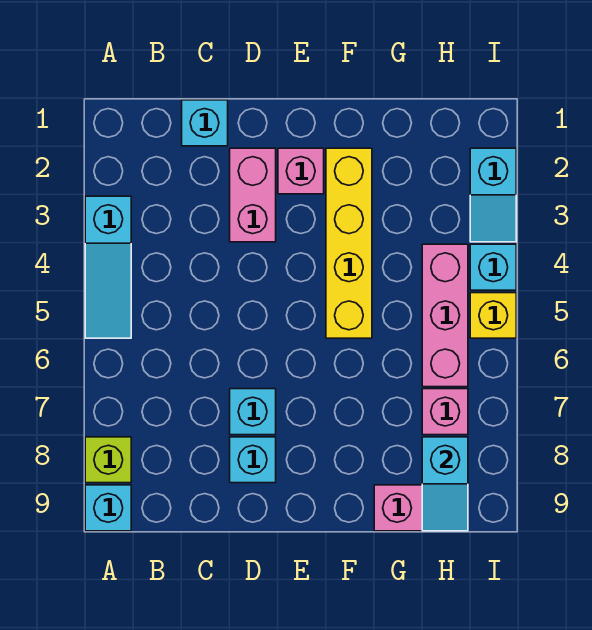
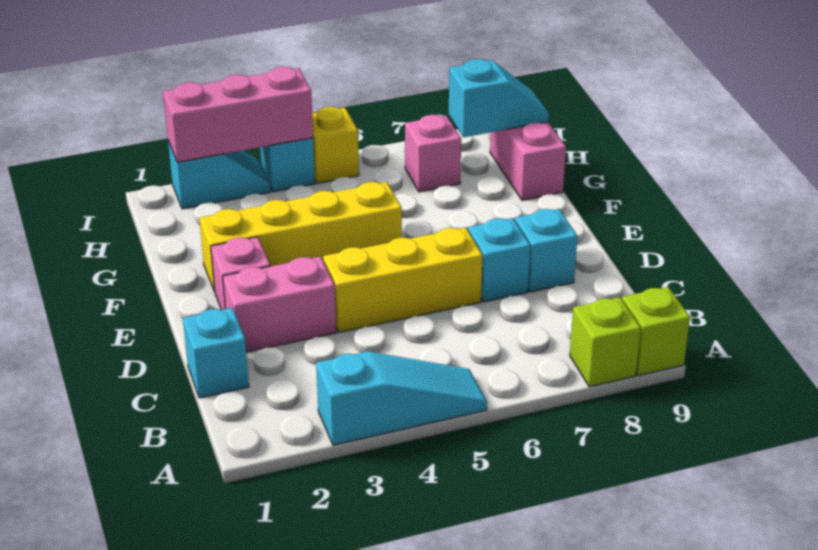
cyan brick A9 level 1 -> lime brick A9 level 1
none -> yellow brick D4:D6 level 1
pink brick H4:H6 level 1 -> pink brick I2:I4 level 2

